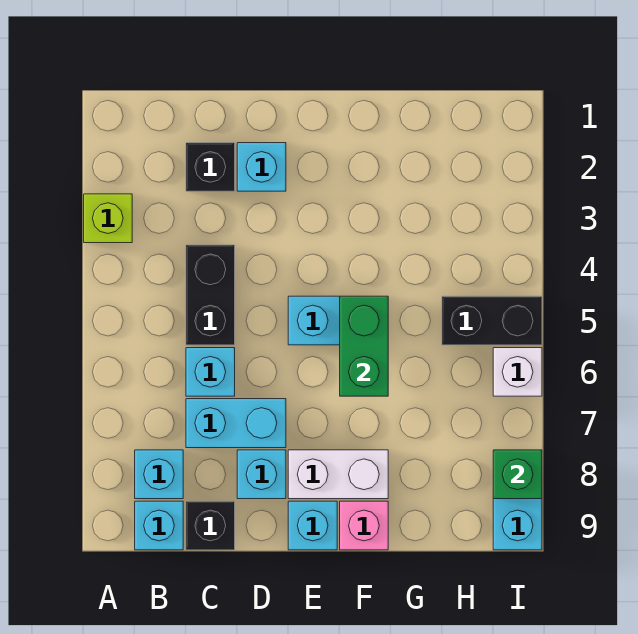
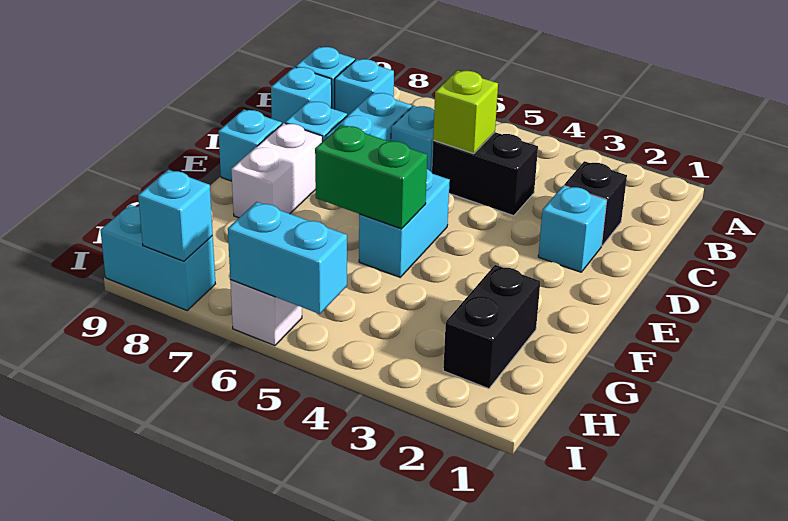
lime brick A3 level 1 -> lime brick C5 level 2
black brick C9 level 1 -> cyan brick C9 level 1
pink brick F9 level 1 -> none
black brick H5:I5 level 1 -> black brick G2:H2 level 1
none -> cyan brick I5:I6 level 2
green brick I8 level 2 -> cyan brick I8 level 2

